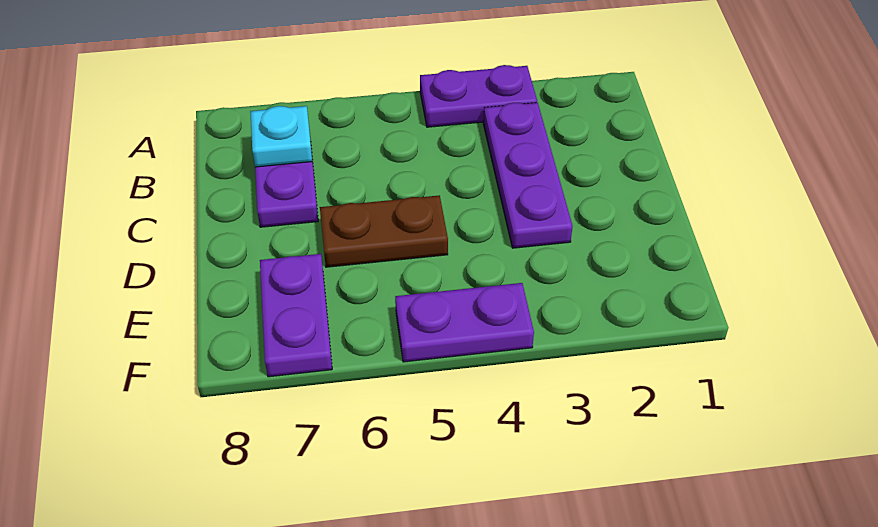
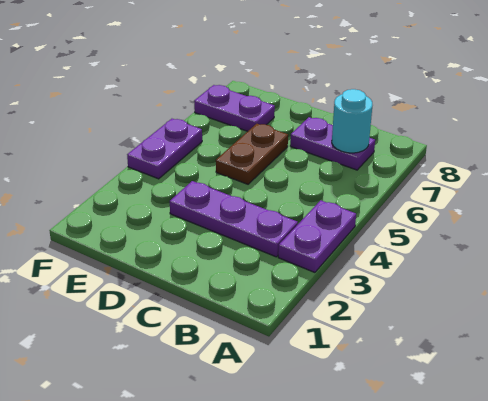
cyan plate B7 level 2 -> cyan round brick B7 level 2

